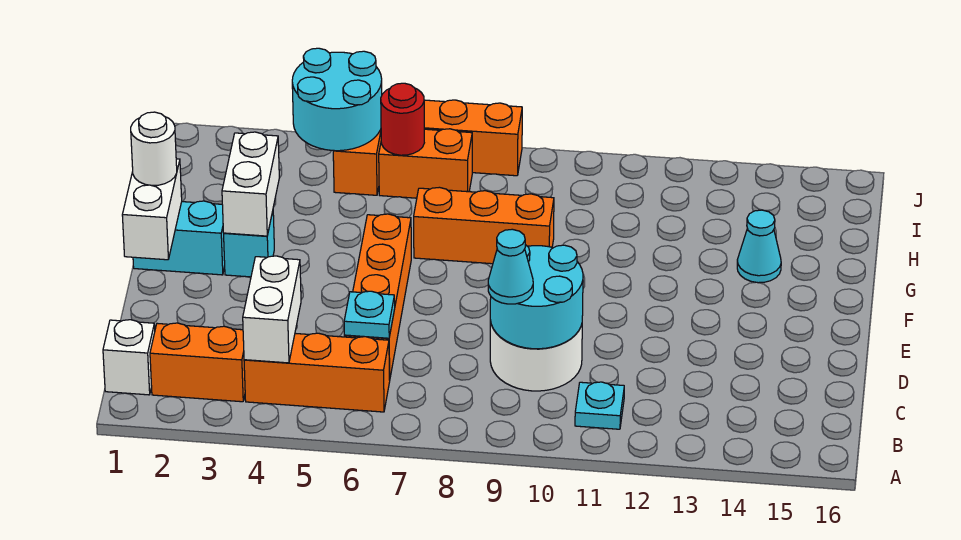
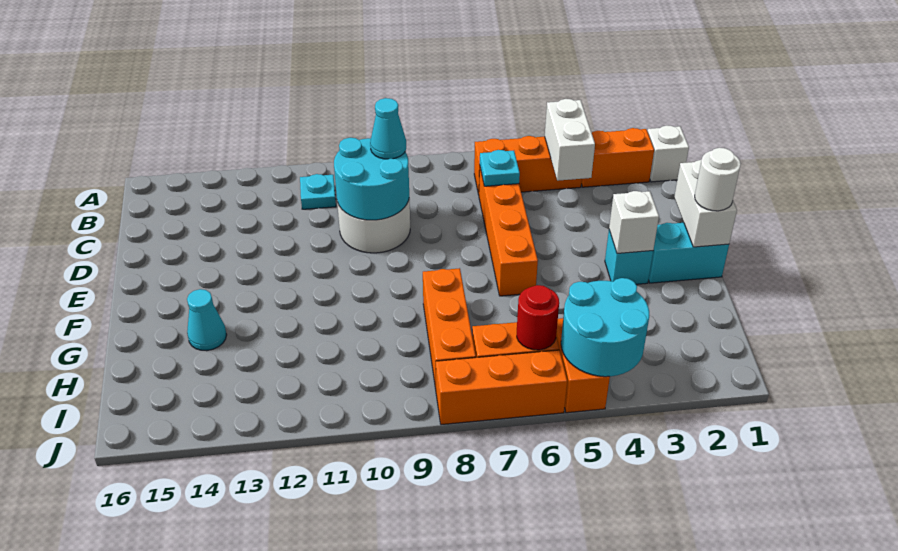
white brick F3:G3 level 2 -> white brick F3 level 2
orange brick G7:G9 level 1 -> orange brick G8:I8 level 1

